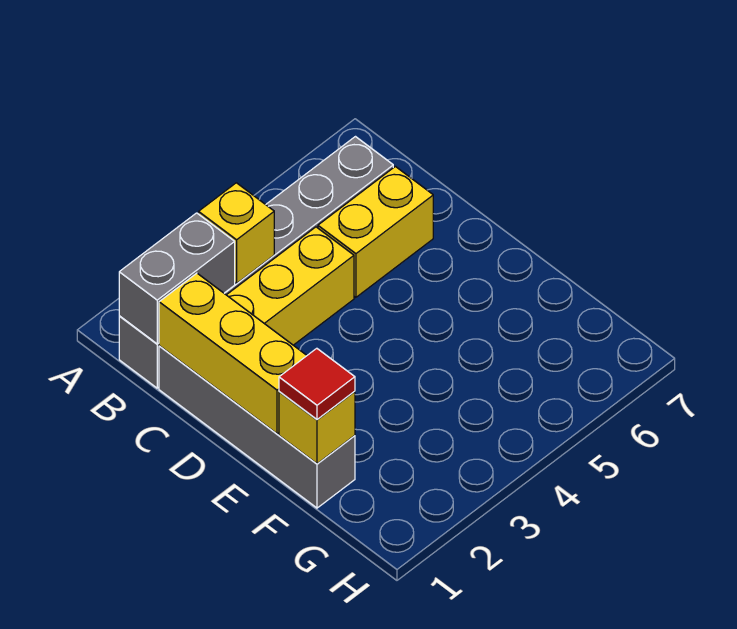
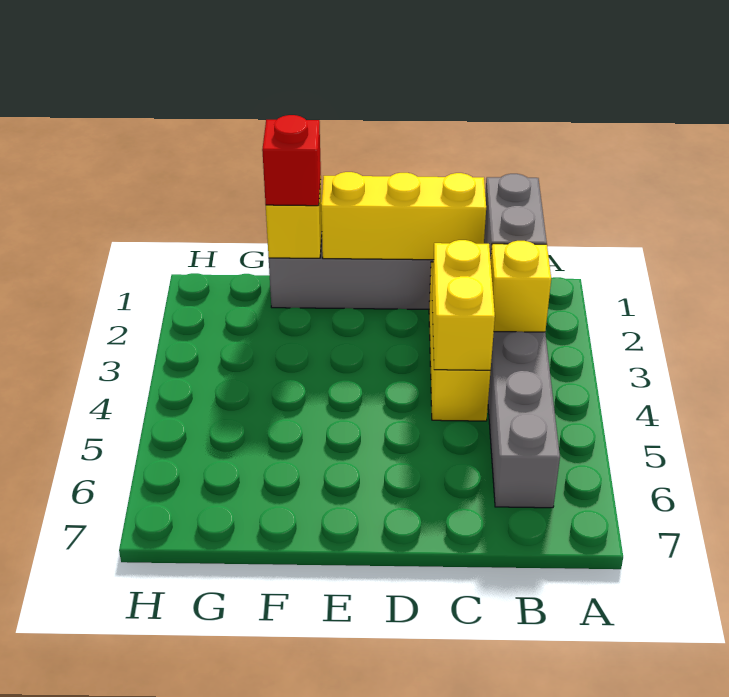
yellow brick C5:C6 level 1 -> yellow brick C3:C4 level 2
red tile F1 level 3 -> red brick F1 level 3

